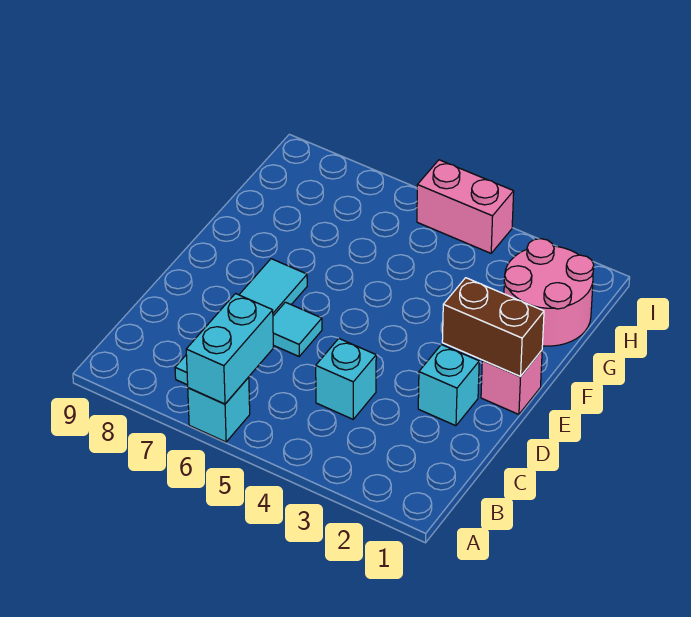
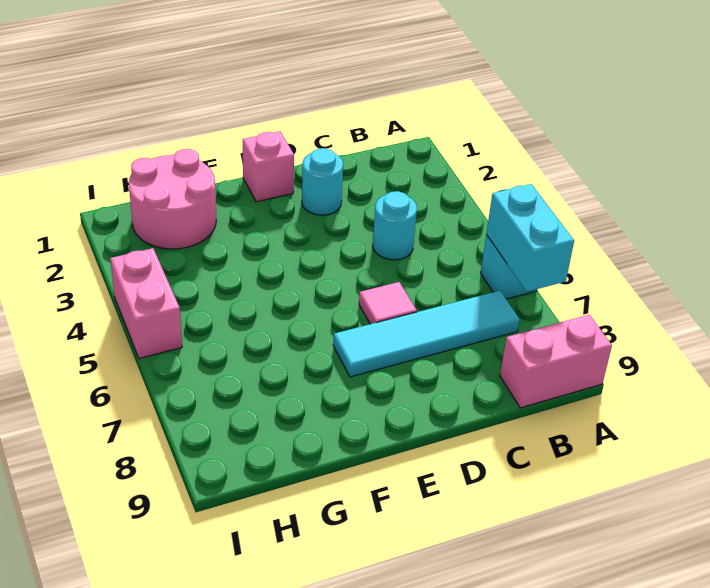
cyan brick A6:B6 level 2 -> cyan brick A6:A7 level 2
none -> pink brick A9:B9 level 1
cyan brick C4 level 1 -> cyan round brick C4 level 1
cyan brick D2 level 1 -> cyan round brick D2 level 1
cyan tile D6 level 1 -> pink tile D6 level 1
brown brick E1:E2 level 2 -> none

